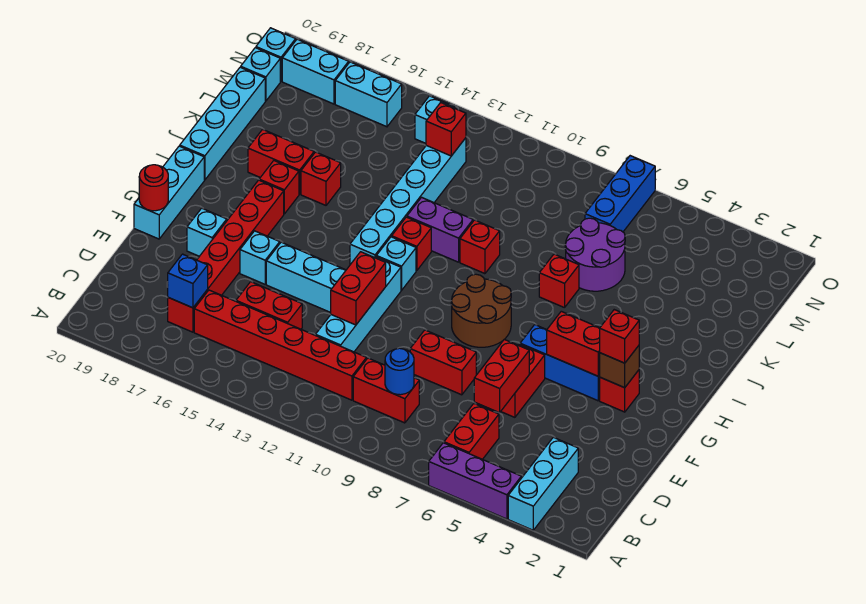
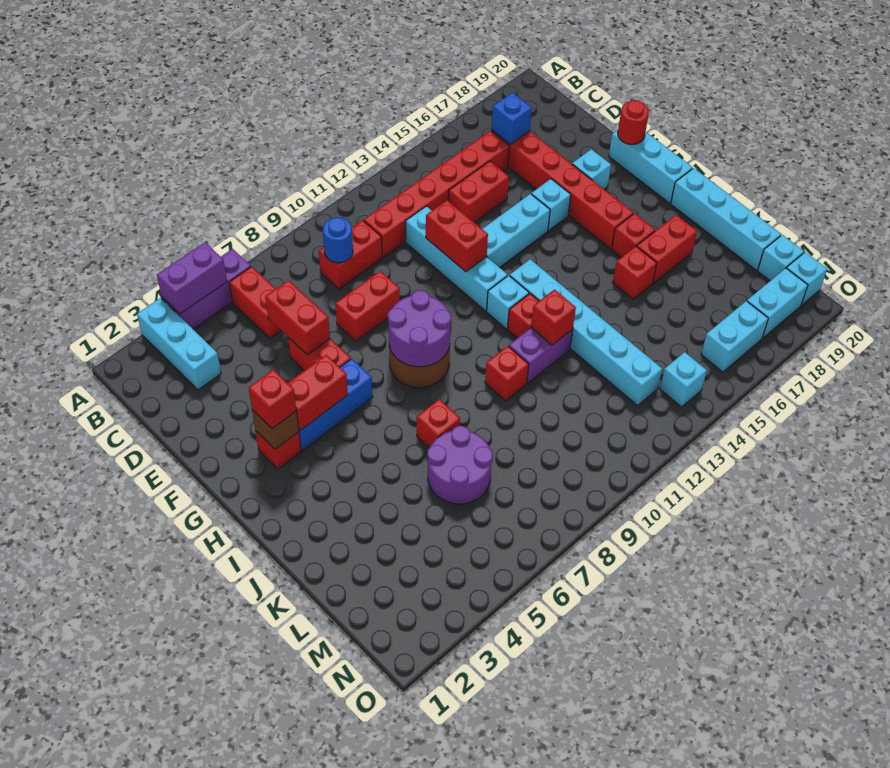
none -> purple brick A4:A5 level 2
none -> purple round brick G8:H9 level 2
blue brick M7:O7 level 1 -> none
red brick M13 level 2 -> red brick J12 level 2

